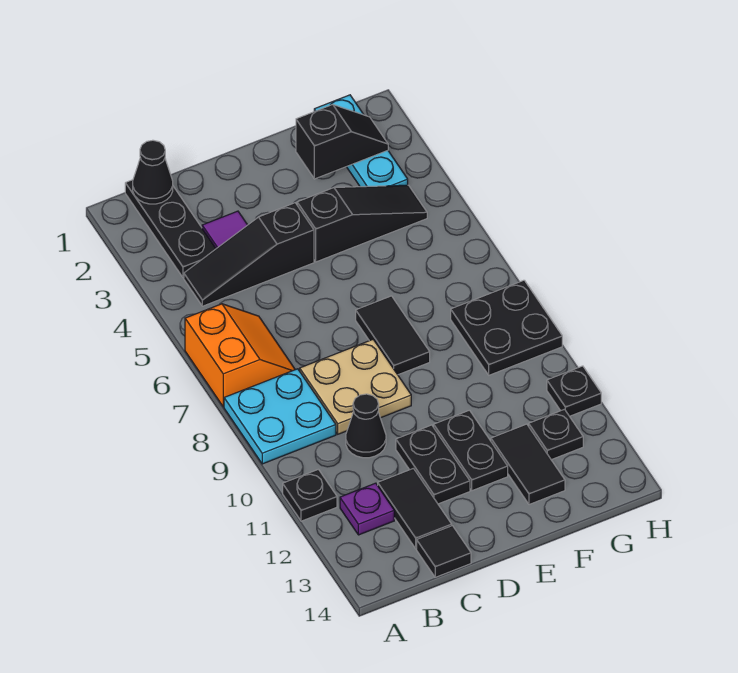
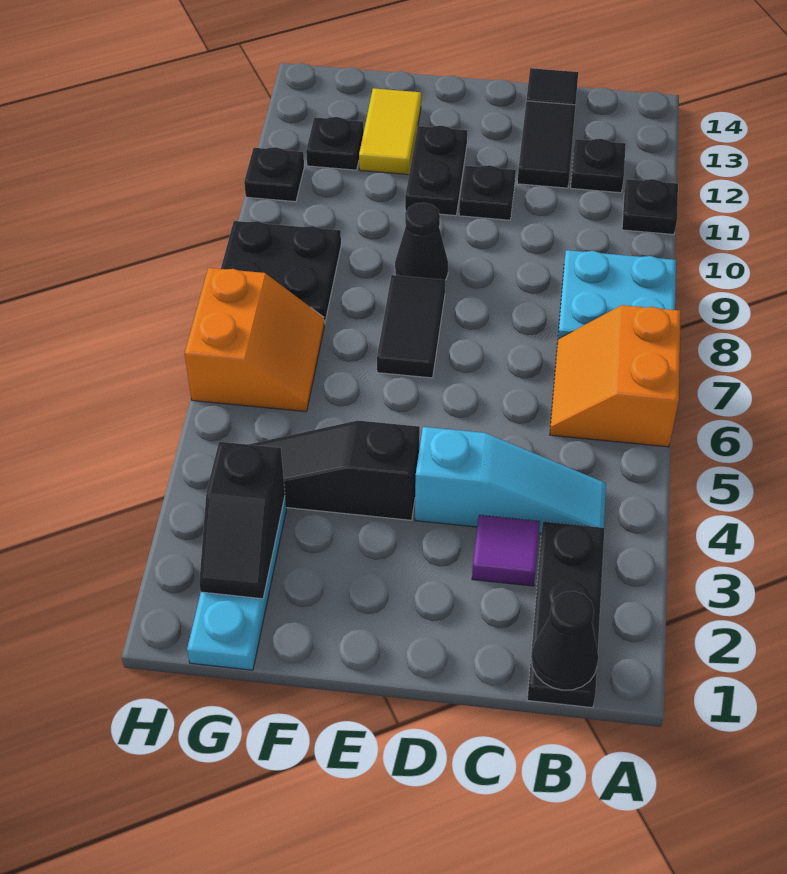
black slope B4:D4 level 1 top D -> cyan slope B4:D4 level 1 top D
purple plate B12 level 1 -> black plate B12 level 1
tan plate C8:D9 level 1 -> none
black cone C10 level 1 -> black cone E9 level 1
black plate D11:D12 level 1 -> black plate D11 level 1
black slope F2:G2 level 2 top F -> black slope G2:G3 level 2 top 3
black tile F12:F13 level 1 -> yellow tile F12:F13 level 1
none -> orange slope G6:H7 level 1 top H

